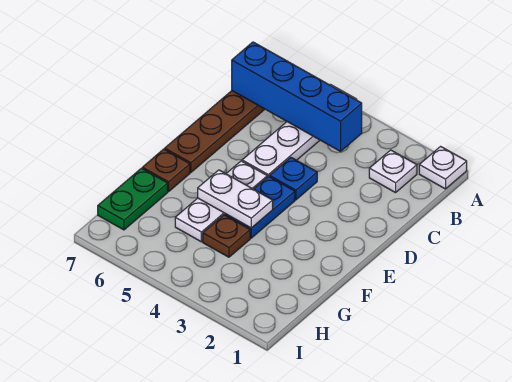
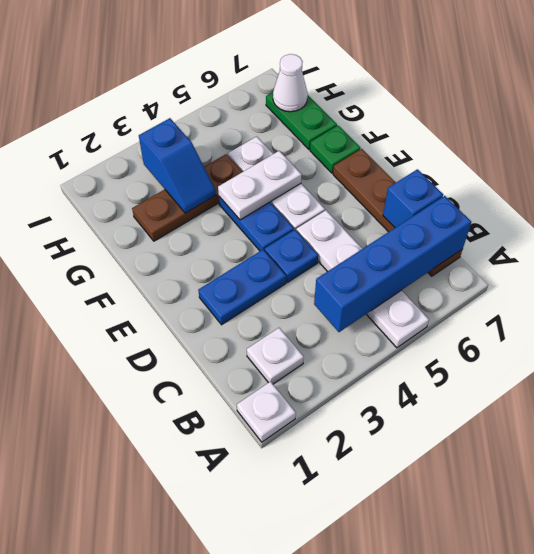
none -> blue brick C7 level 2
none -> blue plate D2:D3 level 1
brown plate F7 level 1 -> green plate F7 level 1
none -> blue slope G3:H3 level 2 top H
brown plate G4 level 1 -> brown plate G2:G4 level 1
none -> white cone H7 level 2

